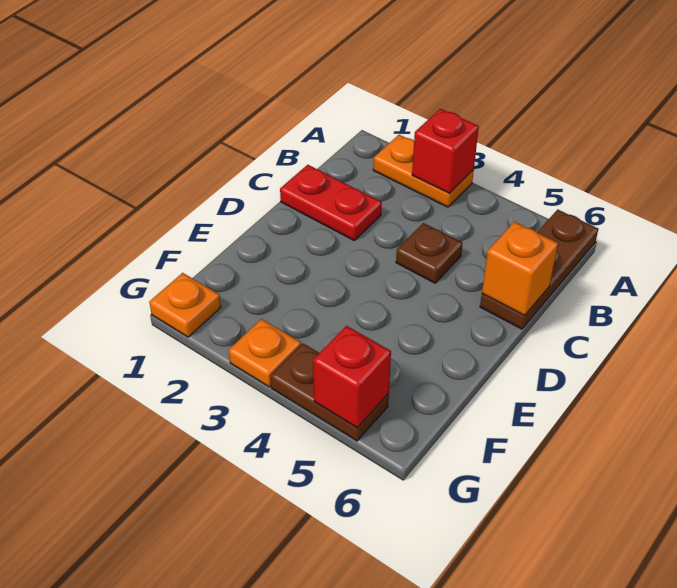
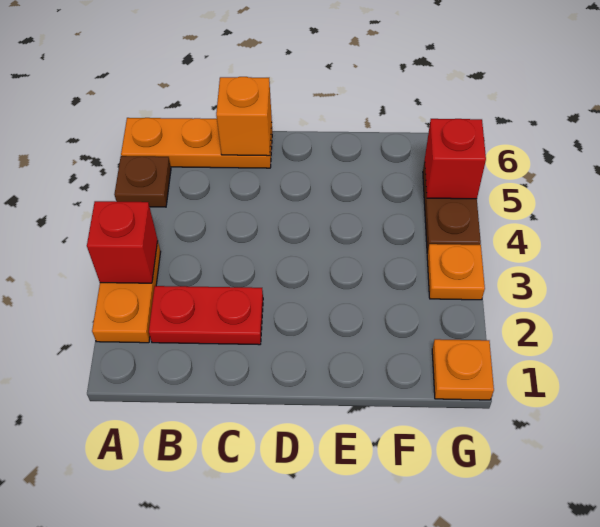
brown plate A6:C6 level 1 -> orange plate A6:C6 level 1
red plate C1:C2 level 1 -> red plate B2:C2 level 1
brown plate C4 level 1 -> brown plate A5 level 1

